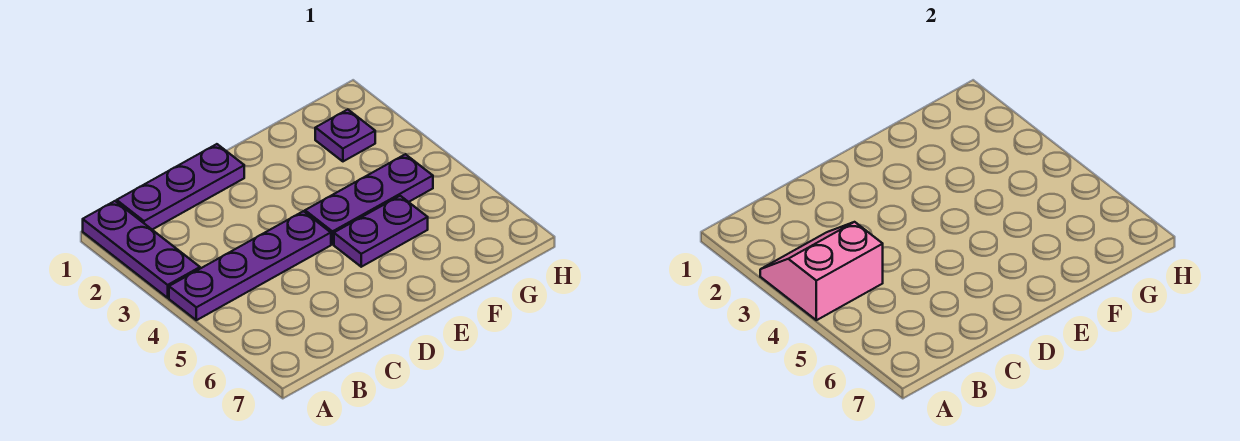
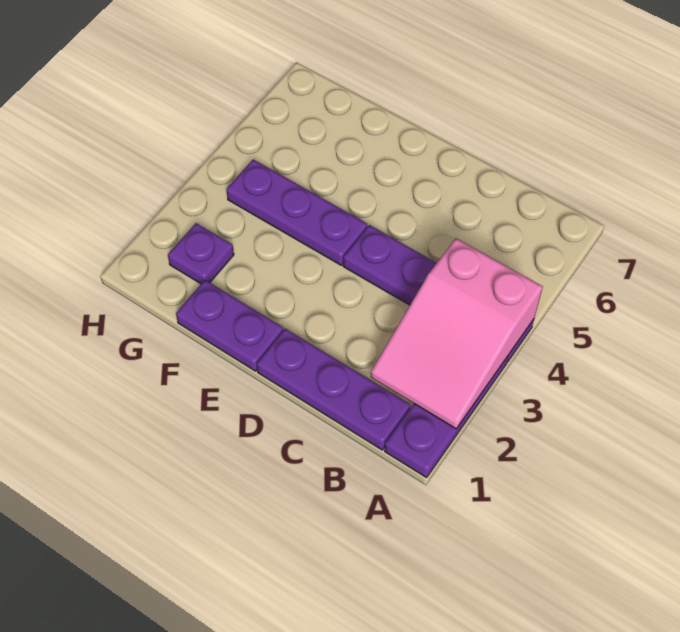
pink slope A3:B4 level 2 top 4 -> pink slope A2:B4 level 2 top 4
purple plate E5:F5 level 1 -> purple plate E1:F1 level 1

